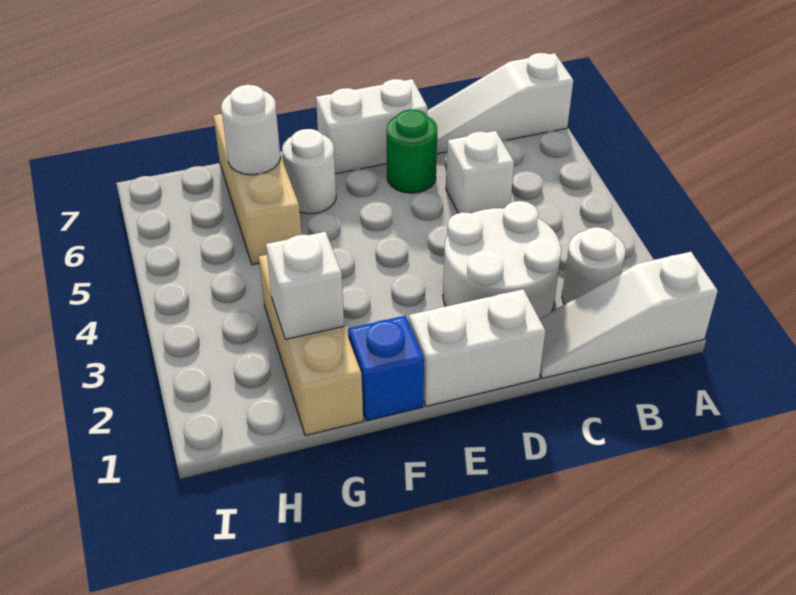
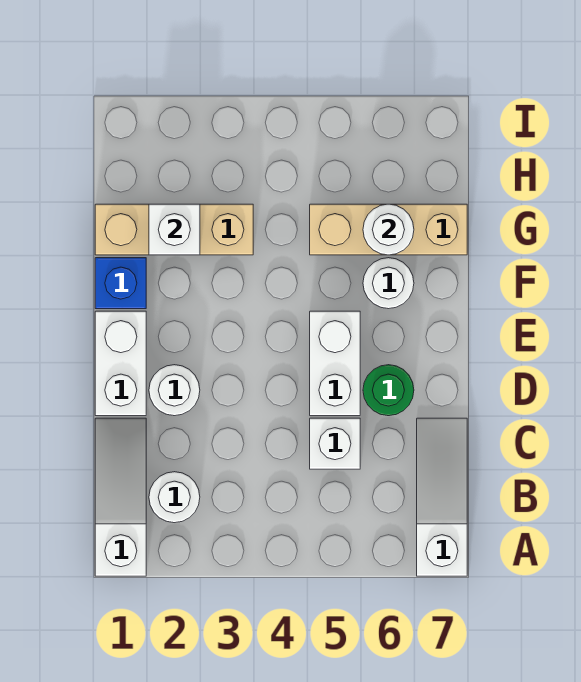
white round brick C2:D3 level 1 -> white round brick D2 level 1
white brick D7:E7 level 1 -> white brick D5:E5 level 1

